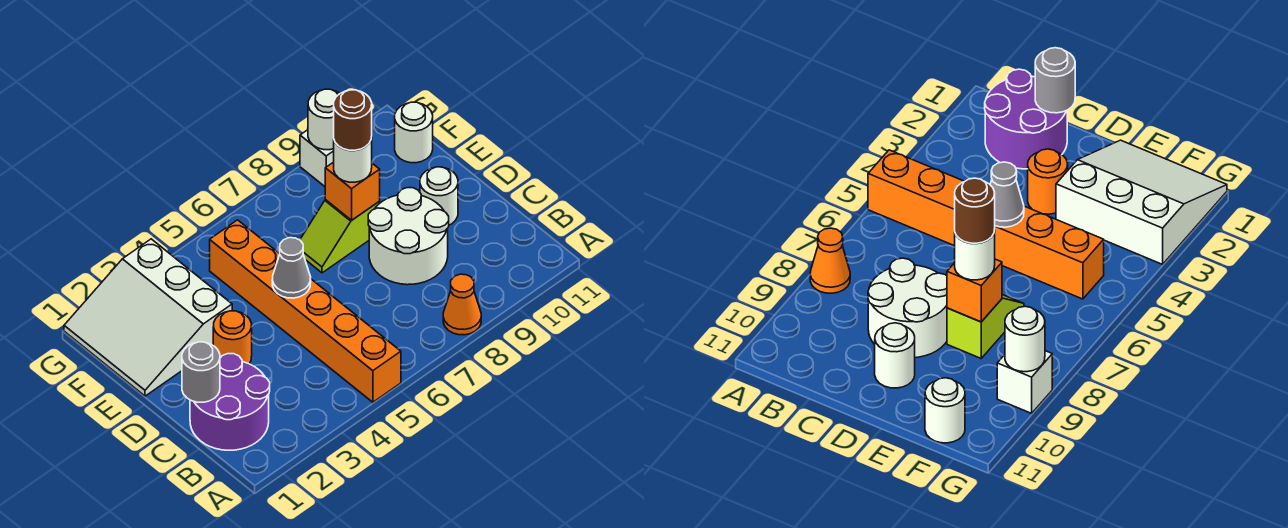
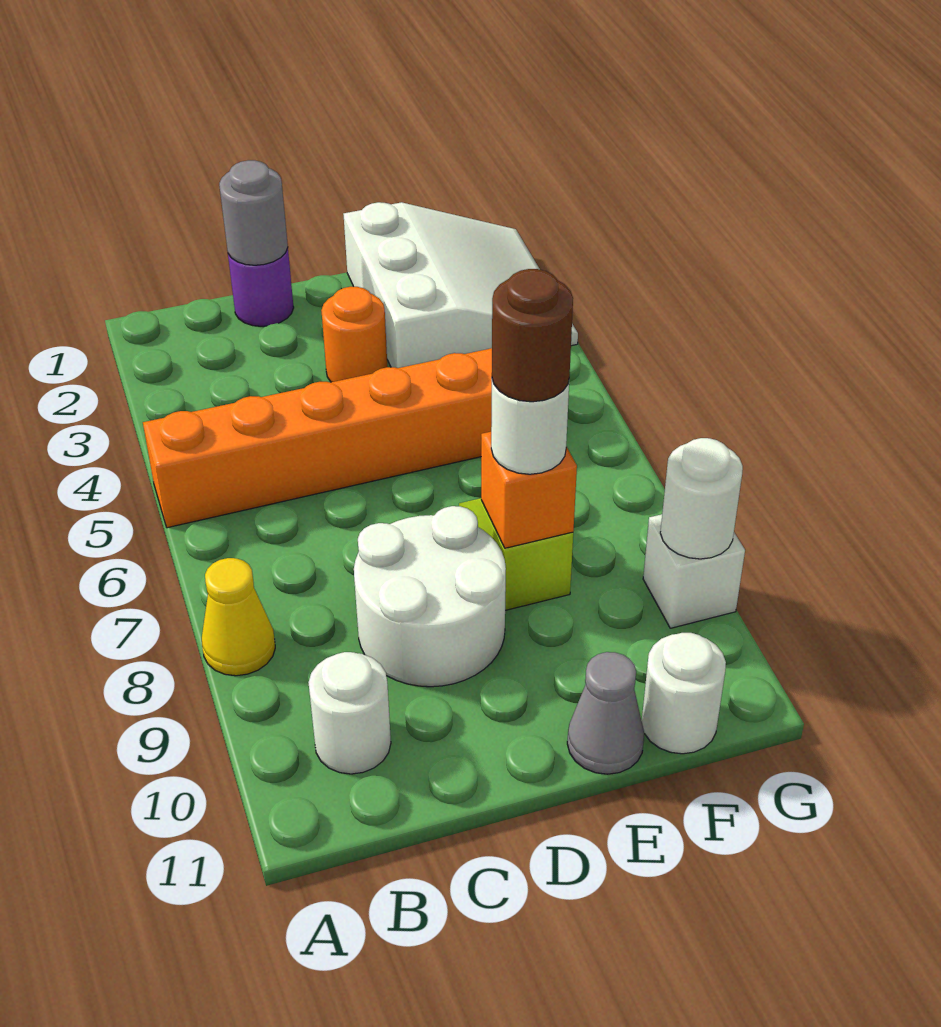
orange cone A8 level 1 -> yellow cone A8 level 1
purple round brick B1:C2 level 1 -> purple round brick C1 level 1
grey cone D5 level 2 -> grey cone E11 level 1
white round brick D10 level 1 -> white round brick B10 level 1
white slope E1:G3 level 1 top 3 -> white slope E1:G3 level 1 top E

